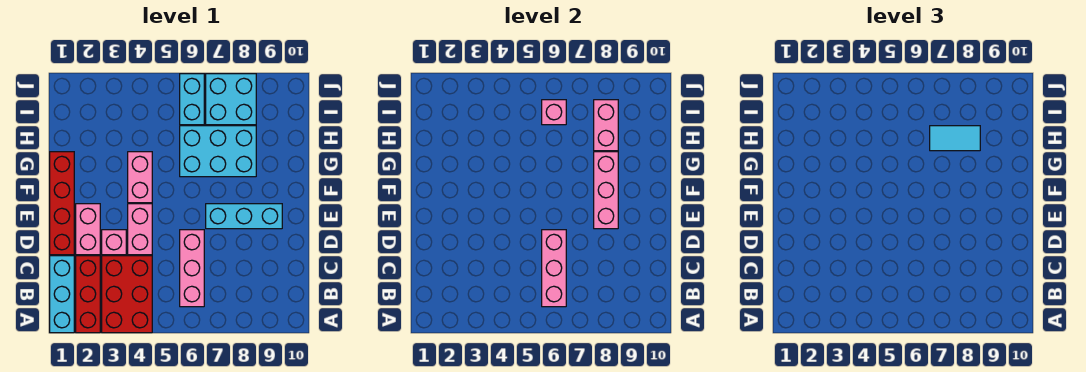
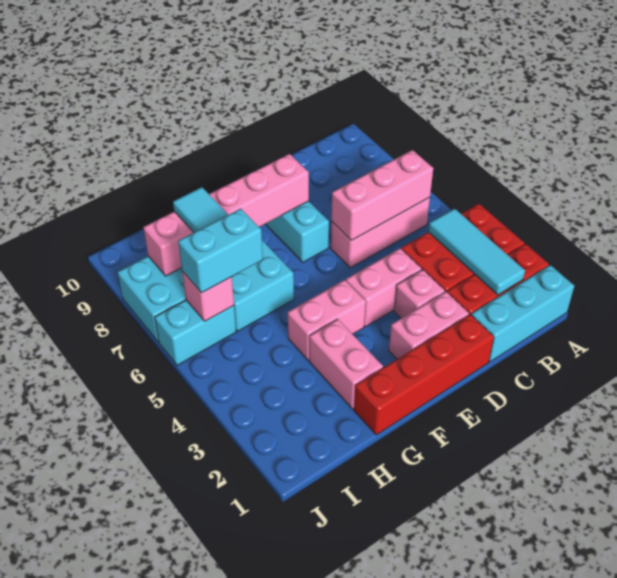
none -> cyan tile B2:B4 level 2
none -> pink brick G2:G3 level 1
none -> cyan brick H6:I6 level 3

